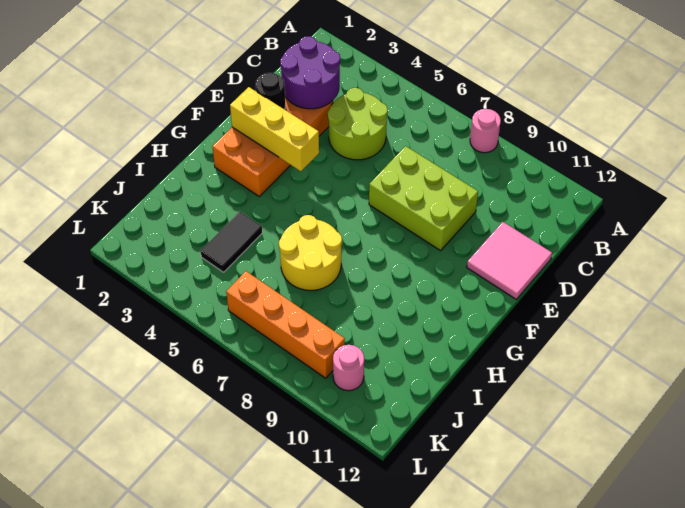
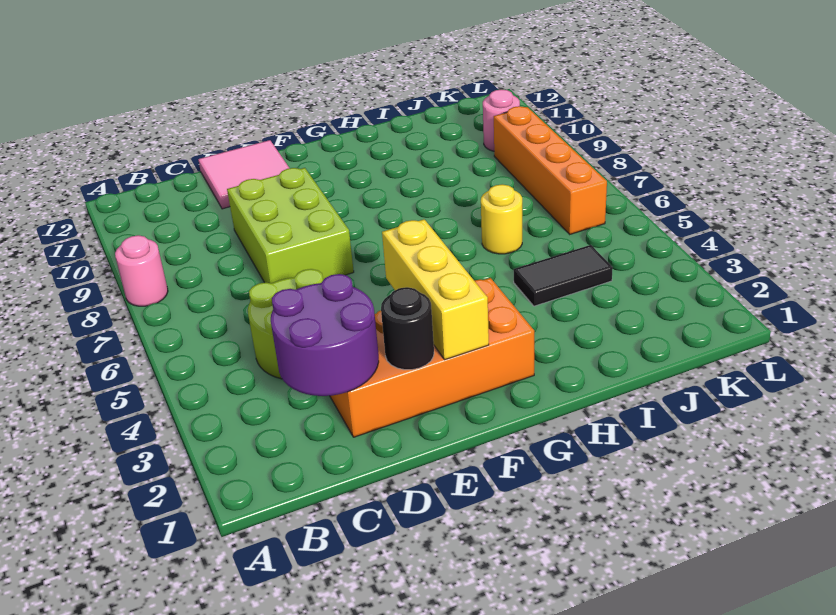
yellow round brick H6:I7 level 1 -> yellow round brick I6 level 1

